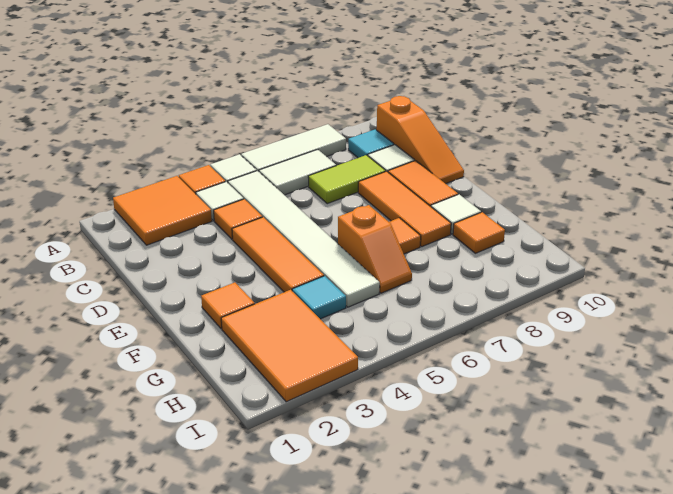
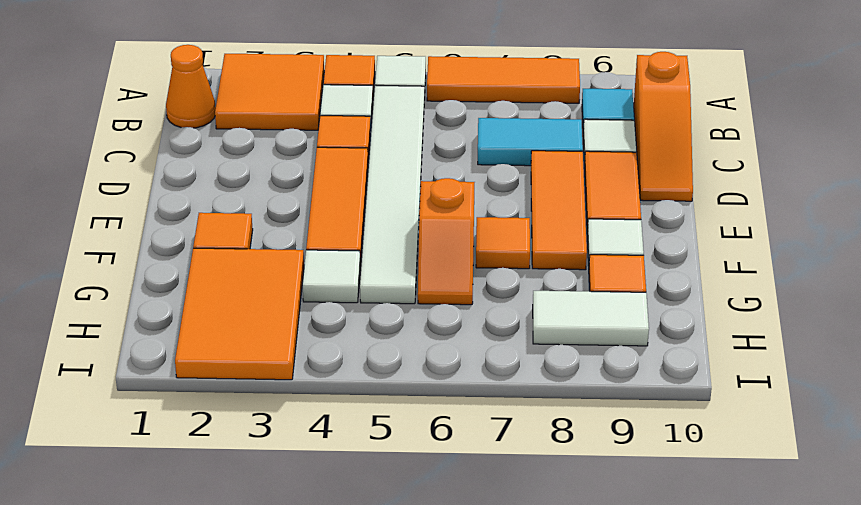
white tile A6:A8 level 1 -> orange tile A6:A8 level 1
none -> orange cone B1 level 1
white tile B6:B7 level 1 -> white tile H8:H9 level 1
lime tile C7:C8 level 1 -> cyan tile C7:C8 level 1
cyan tile G4 level 1 -> white tile G4 level 1

